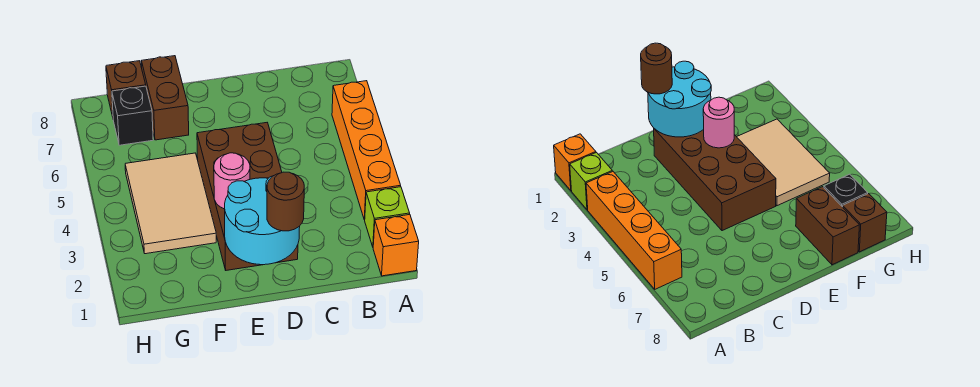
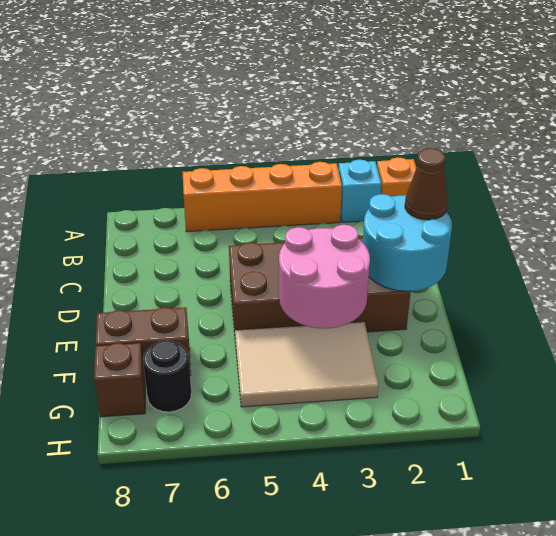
lime brick A2 level 1 -> cyan brick A2 level 1
brown round brick D1 level 3 -> brown cone D1 level 3
pink round brick E3 level 2 -> pink round brick E3:F4 level 2
black brick G7 level 1 -> black round brick G7 level 1

